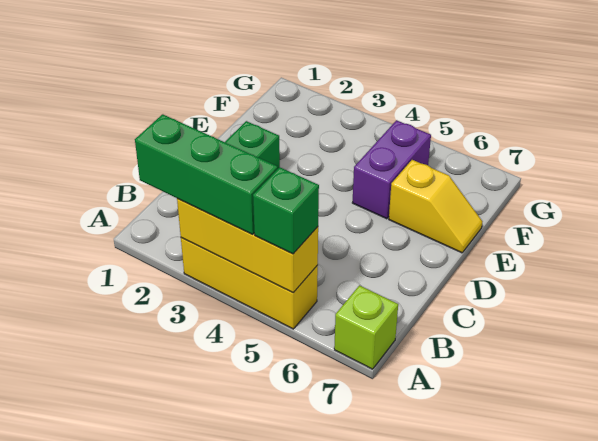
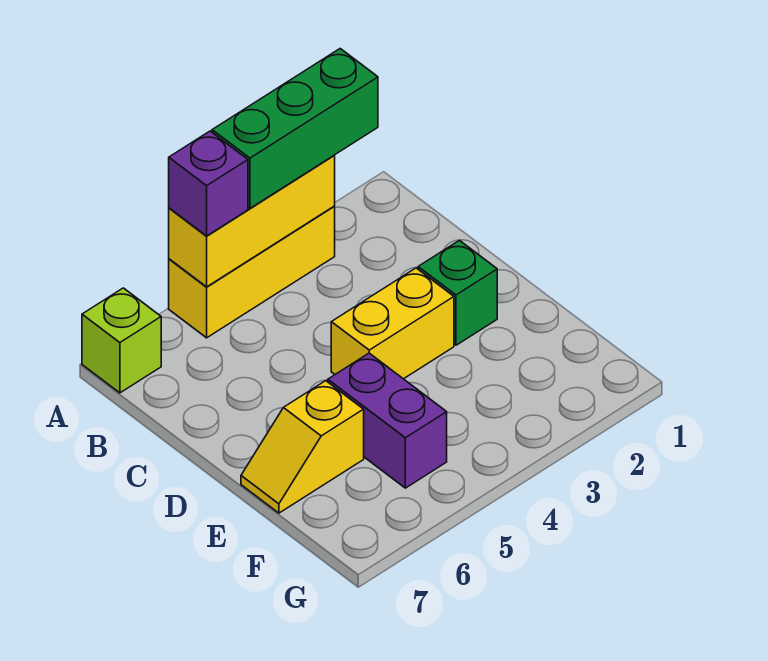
green brick A5 level 3 -> purple brick A5 level 3
none -> yellow brick D3:D4 level 1

